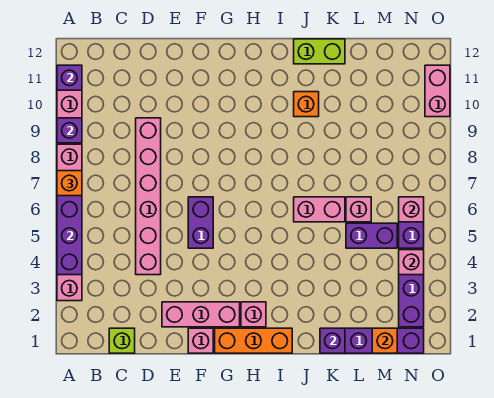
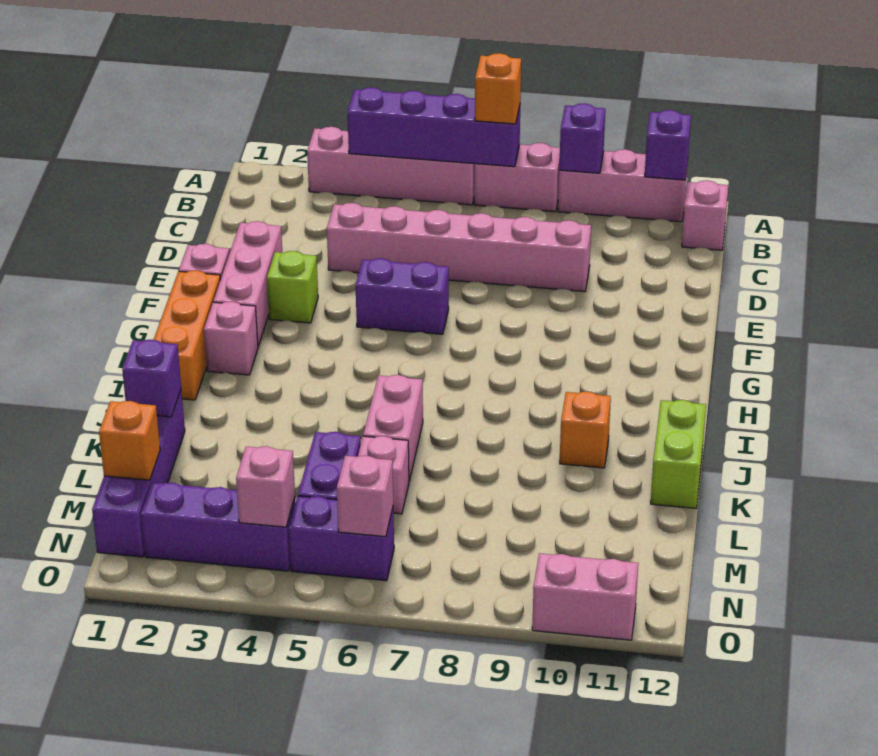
none -> pink brick B12 level 1
lime brick C1 level 1 -> lime brick F3 level 1

